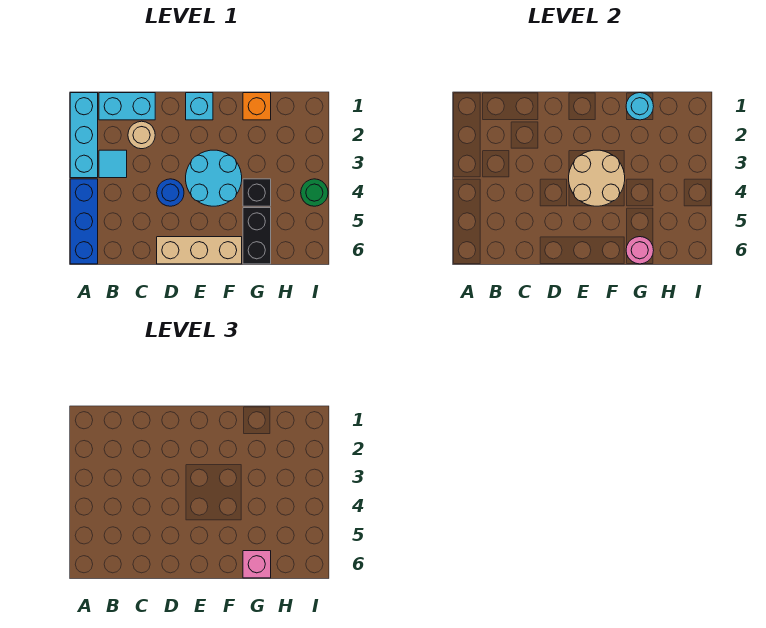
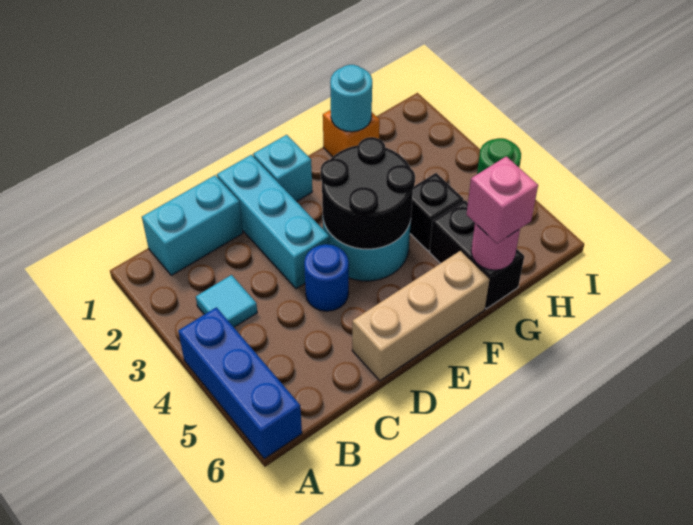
cyan brick A1:A3 level 1 -> cyan brick D1:D3 level 1
tan round brick C2 level 1 -> none
tan round brick E3:F4 level 2 -> black round brick E3:F4 level 2

